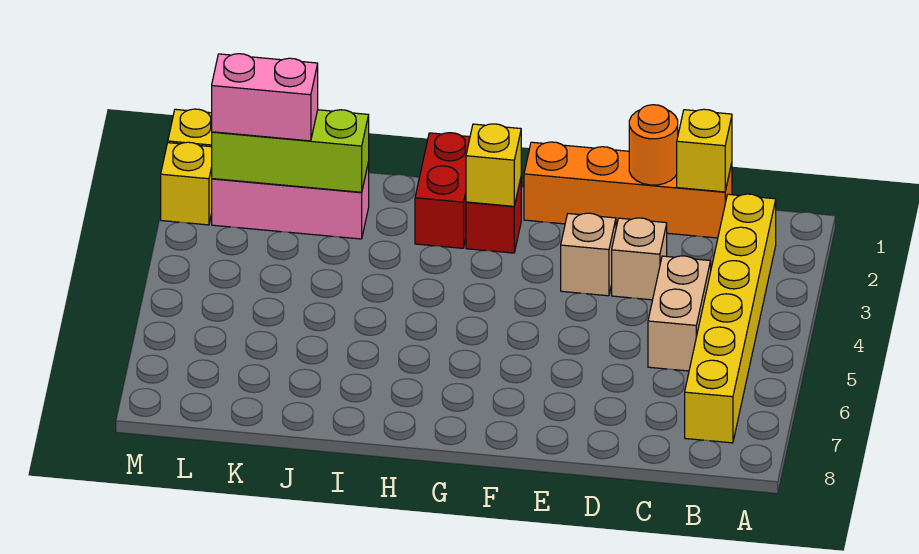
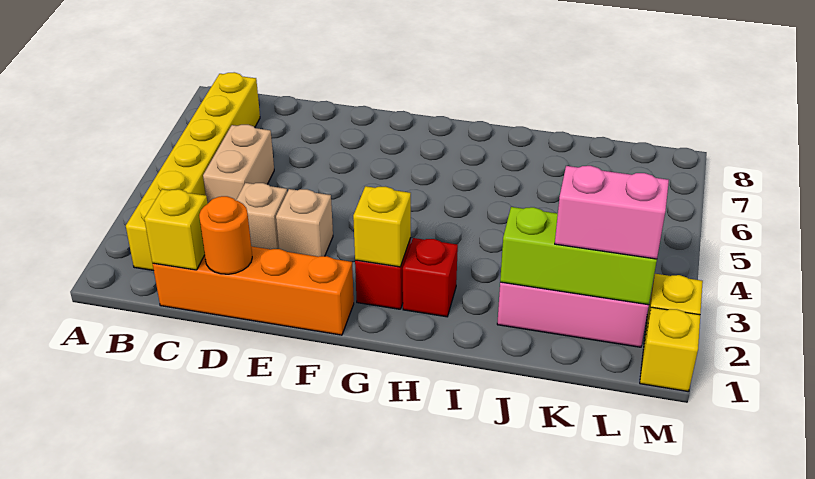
red brick H1:H2 level 1 -> red brick H2 level 1

